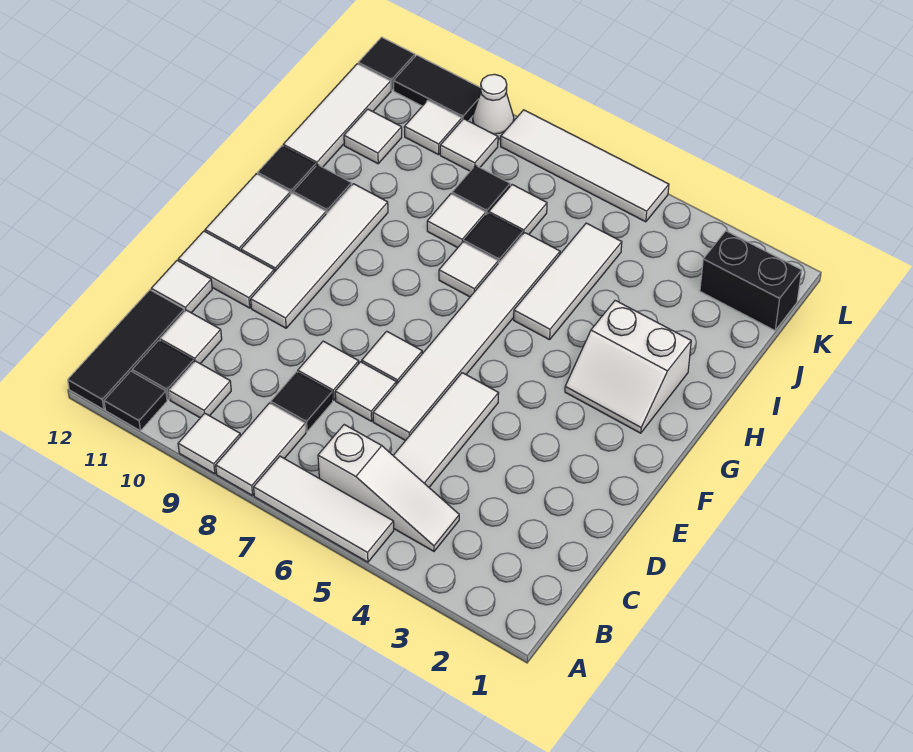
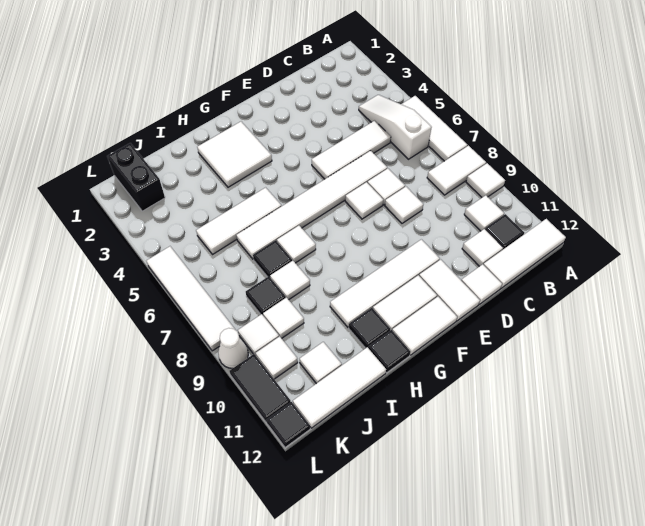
black tile A11 level 1 -> none
black tile A12:C12 level 1 -> white tile A12:C12 level 1
black tile C8 level 1 -> none
white slope G2:H3 level 1 top H -> white tile G2:H3 level 1
white tile J7 level 1 -> white tile J9 level 1

